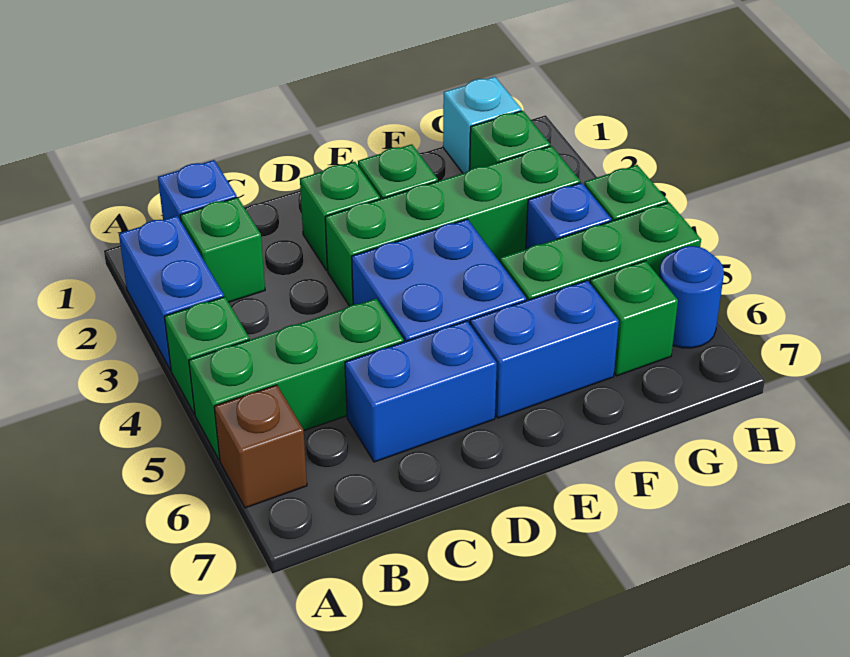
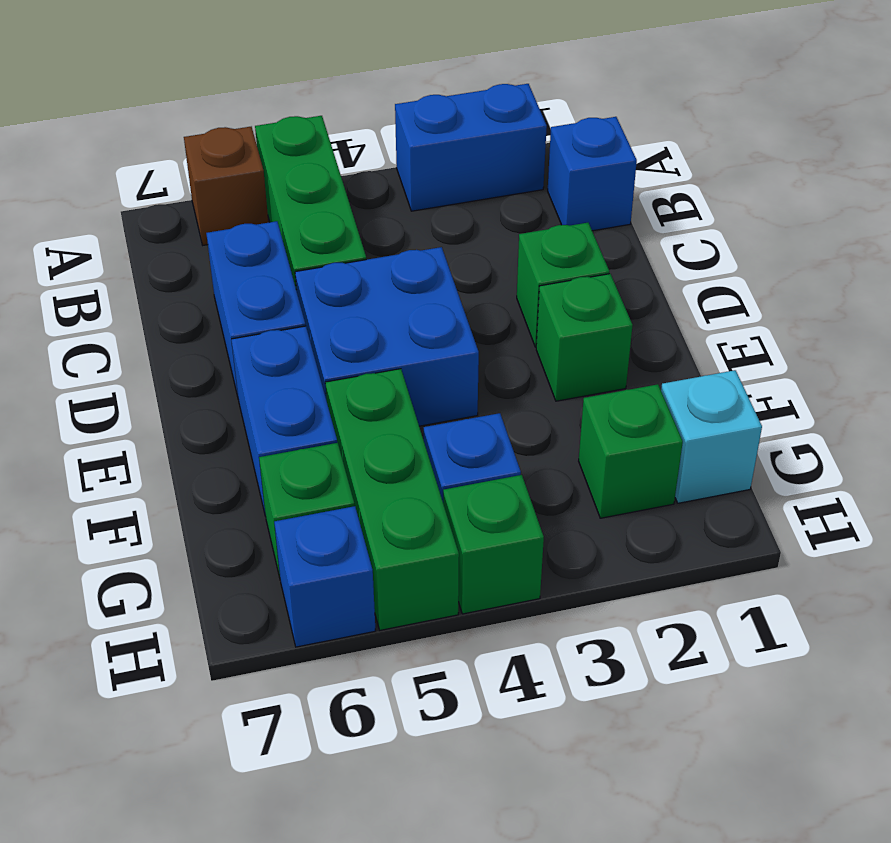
green brick A4 level 1 -> none
green brick B2 level 1 -> none
green brick D3:G3 level 1 -> none
blue round brick H6 level 1 -> blue brick H6 level 1

